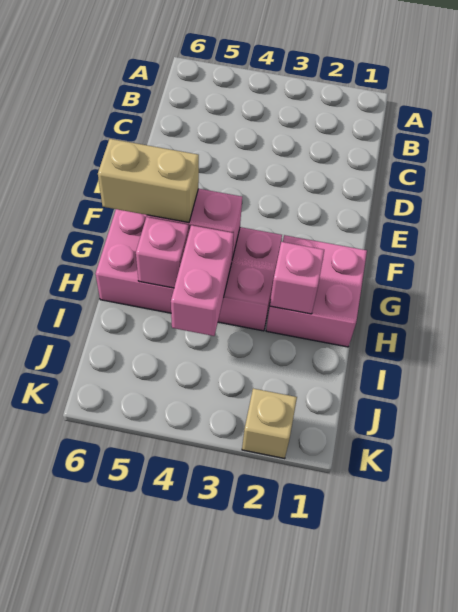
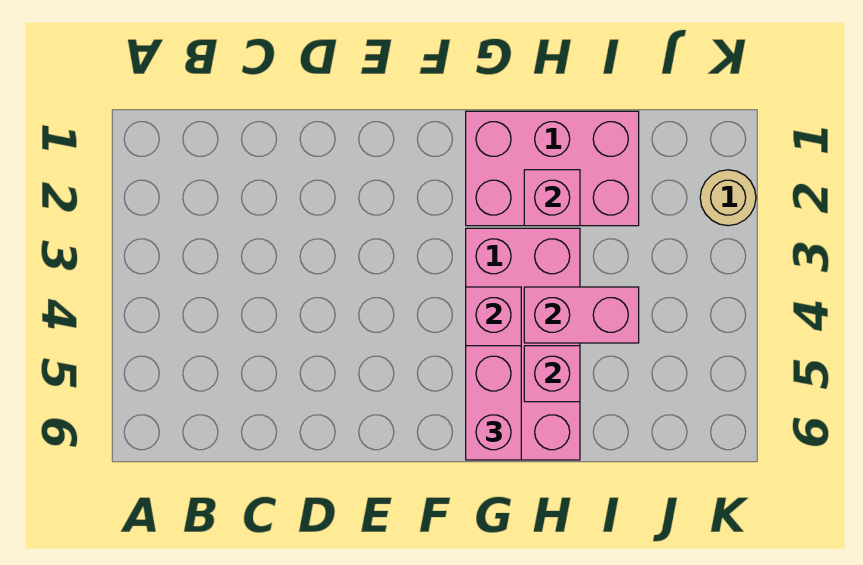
pink brick G1:H2 level 1 -> pink brick G1:I2 level 1
tan brick G5:G6 level 3 -> pink brick G5:G6 level 3
tan brick K2 level 1 -> tan round brick K2 level 1

